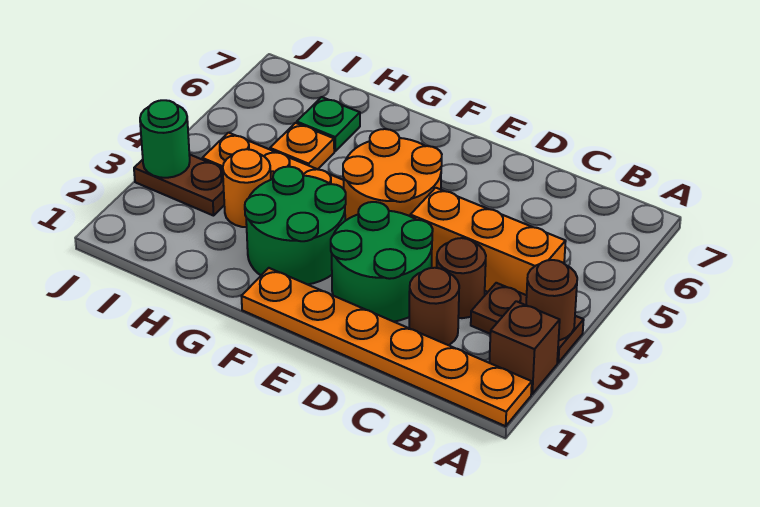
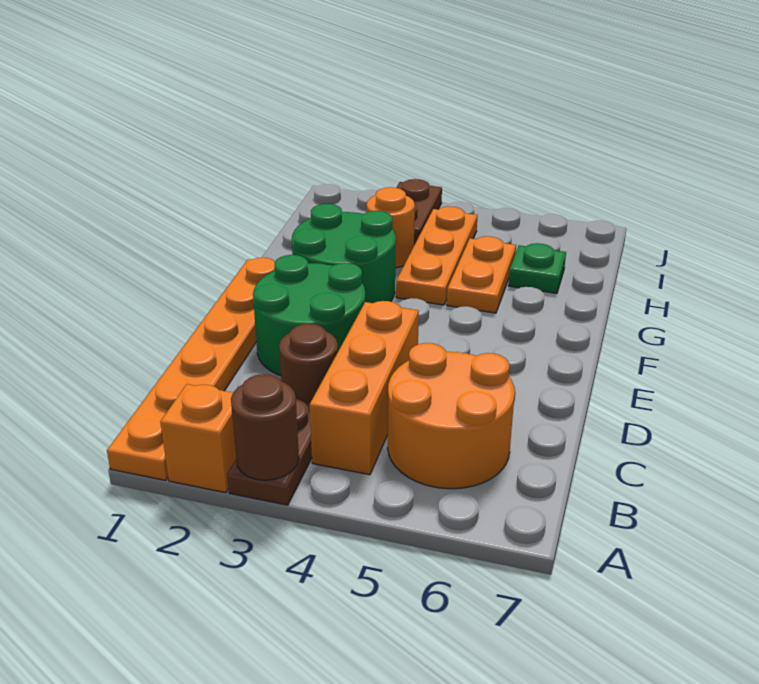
brown brick A2 level 1 -> orange brick A2 level 1
brown round brick C2 level 1 -> none
orange round brick E4:F5 level 1 -> orange round brick B5:C6 level 1
orange plate H5 level 1 -> orange plate G5:H5 level 1
green round brick J3 level 2 -> none

